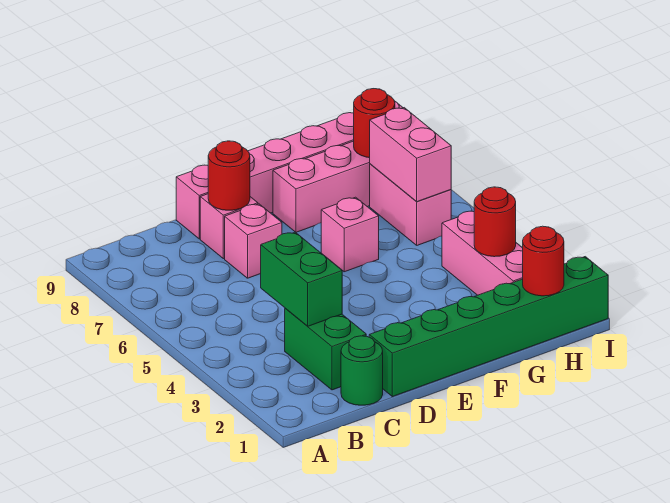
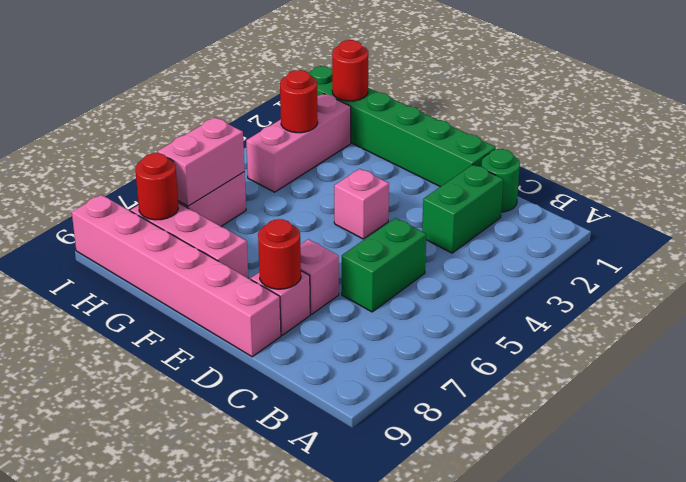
green brick C3:C4 level 2 -> green brick C5:C6 level 1
pink brick F6 level 1 -> pink brick E4 level 1

